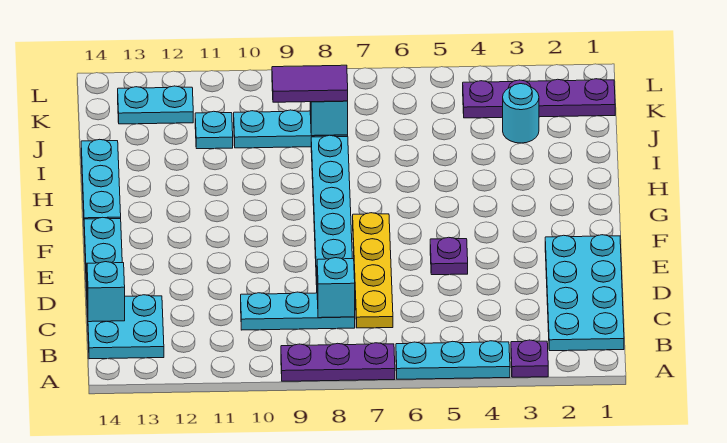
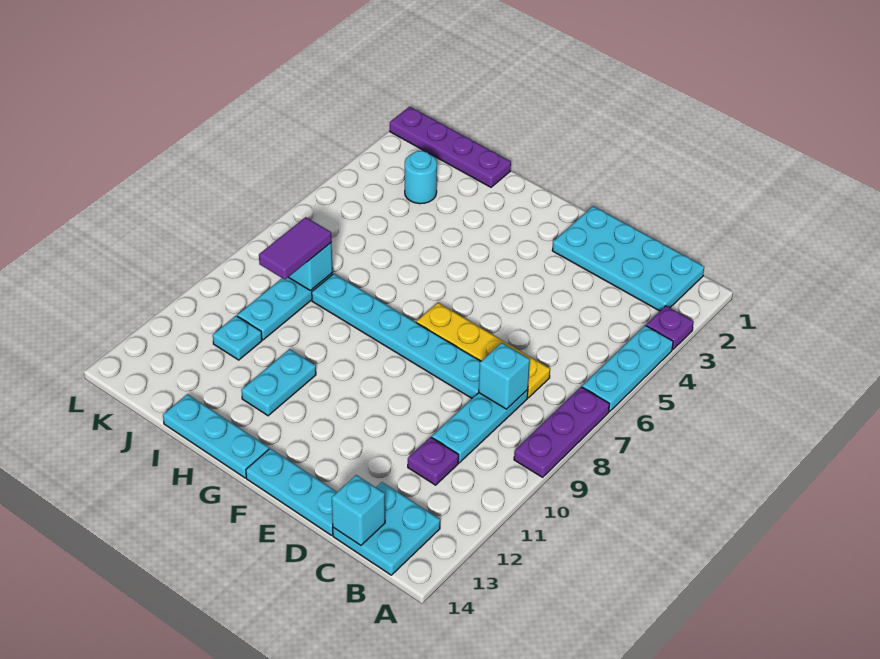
purple plate E5 level 1 -> purple plate C11 level 1
purple plate K1:K4 level 1 -> purple plate I1:L1 level 1
cyan plate K12:K13 level 1 -> cyan plate H11:H12 level 1

